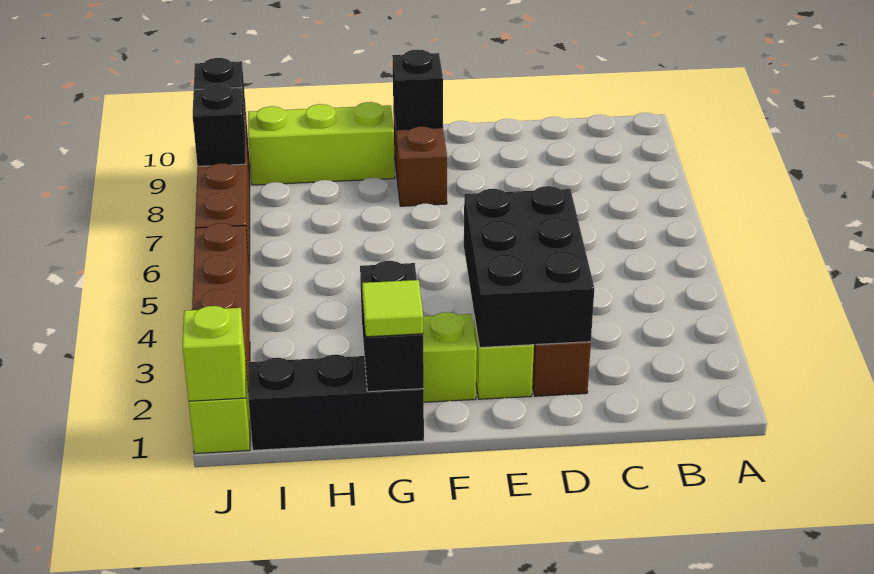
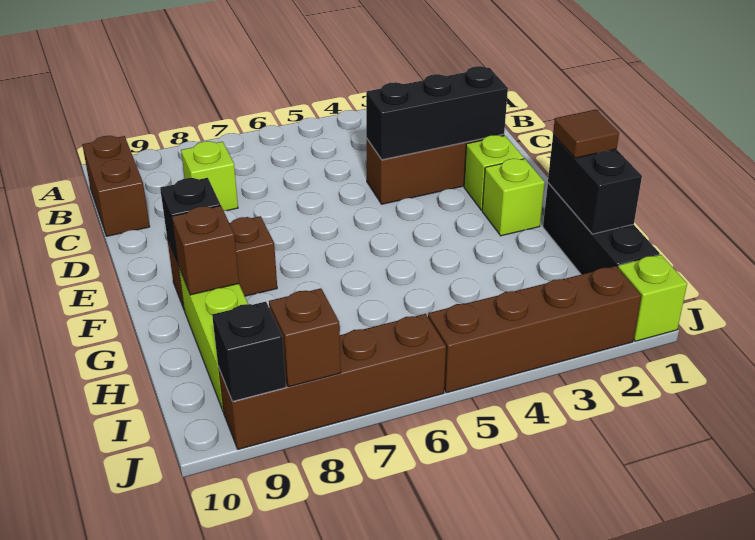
none -> brown brick B10:C10 level 1
black brick D2:E4 level 2 -> black brick D2:D4 level 2
black brick G1:G2 level 2 -> black brick G1:H1 level 2
lime tile G1 level 3 -> brown tile G1 level 3
none -> brown brick G9 level 2
lime brick J1 level 2 -> lime brick C8 level 1
black brick J8 level 2 -> brown brick J8 level 2

